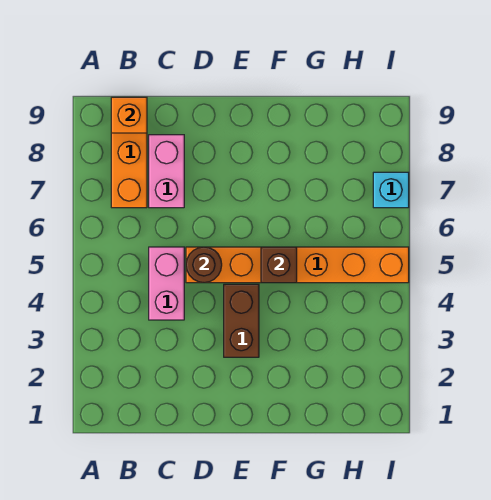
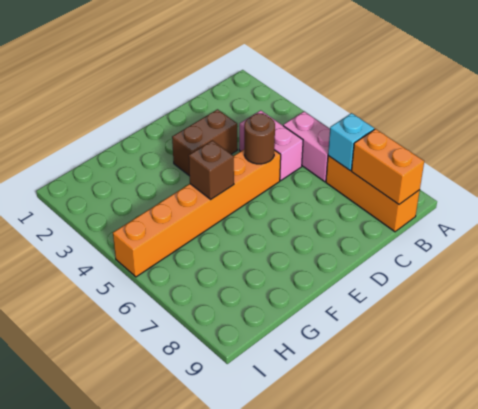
orange brick B9 level 2 -> orange brick B8:B9 level 2
pink brick C7:C8 level 1 -> pink brick B5:B6 level 1
brown brick E3:E4 level 1 -> brown brick D3:E3 level 1
cyan brick I7 level 1 -> cyan brick B7 level 2

